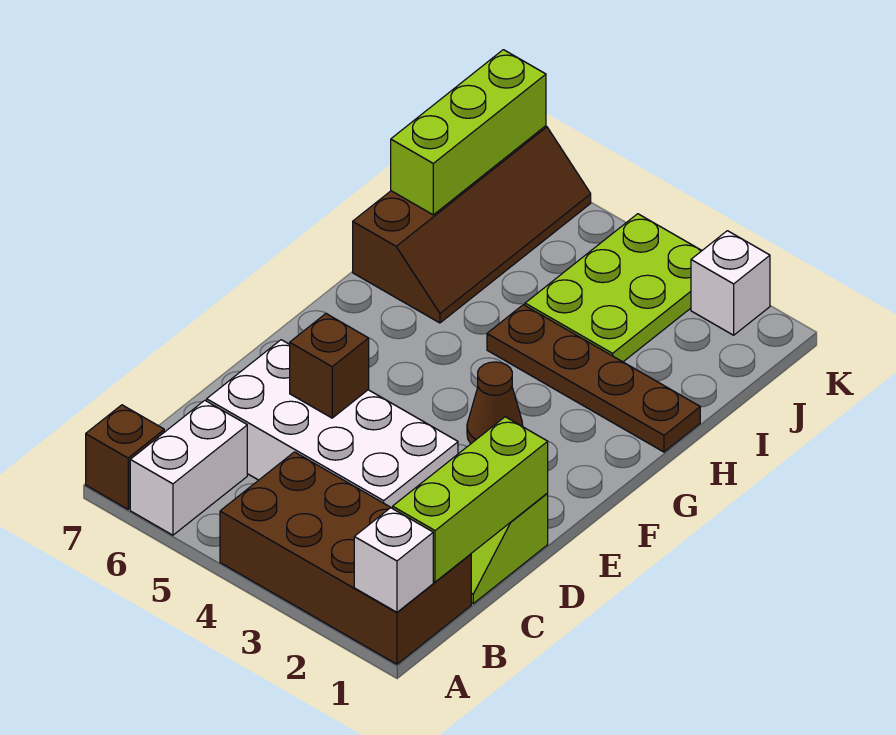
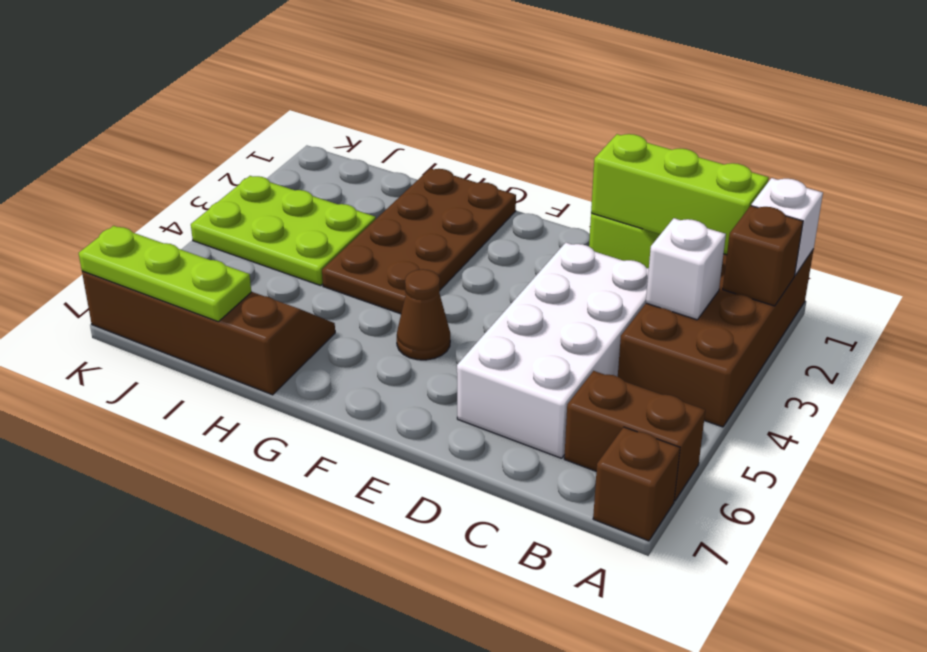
white brick A6:B6 level 1 -> brown brick A6:B6 level 1
brown brick D5 level 2 -> brown brick A2 level 2
brown cone F3 level 1 -> brown cone F5 level 1
brown plate H1:H4 level 1 -> brown plate G1:H4 level 1
lime brick I7:K7 level 2 -> lime plate I7:K7 level 2
white brick K2 level 1 -> white brick B3 level 2

